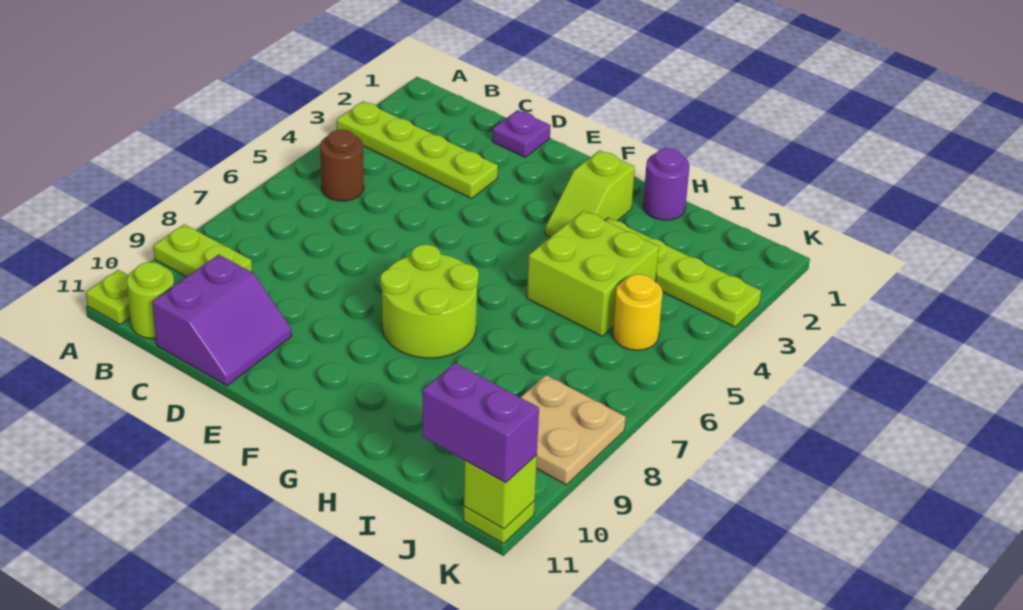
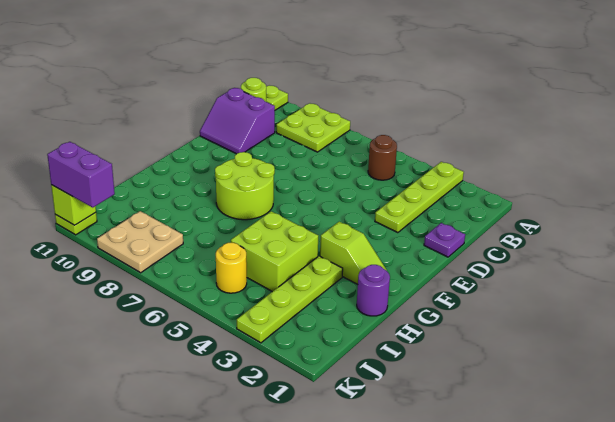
lime plate A9:B9 level 1 -> lime plate A8:B9 level 1
lime slope G2:G3 level 1 top 2 -> lime slope G2:G3 level 1 top 3
purple brick J11:K11 level 3 -> purple brick K10:K11 level 3

